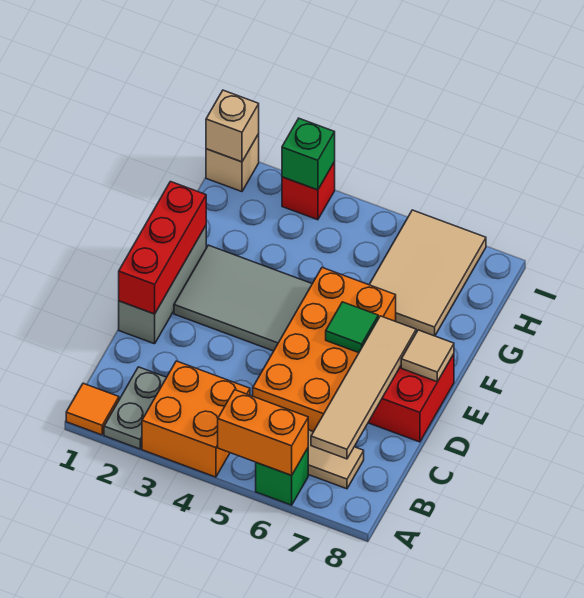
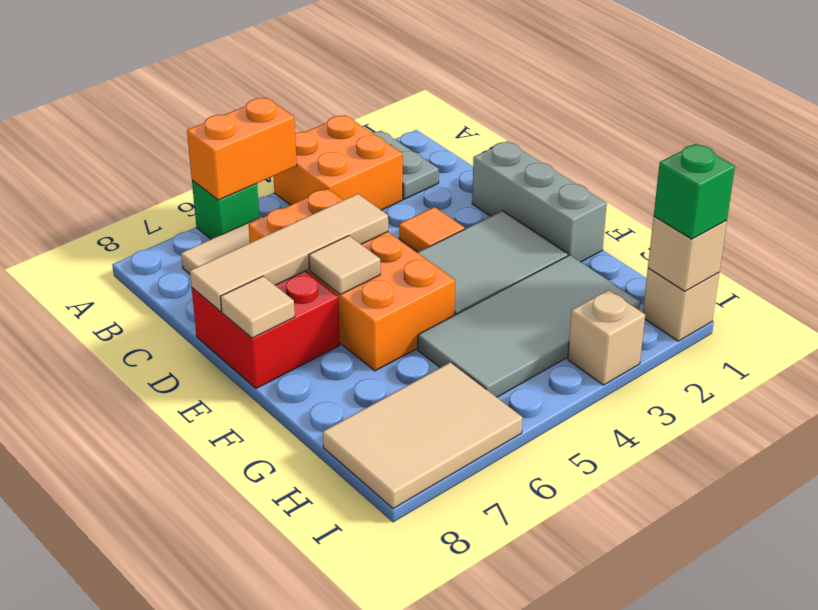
orange tile A1 level 1 -> orange tile D3 level 1
tan tile B7:E7 level 2 -> tan tile D5:D8 level 2
red brick D1:F1 level 2 -> none
green tile E6 level 2 -> tan tile E6 level 2
none -> grey tile G2:H5 level 1
tan tile G6:I7 level 1 -> tan tile H6:I8 level 1
red brick I3 level 1 -> tan brick I3 level 1
green brick I3 level 2 -> green brick I1 level 3

